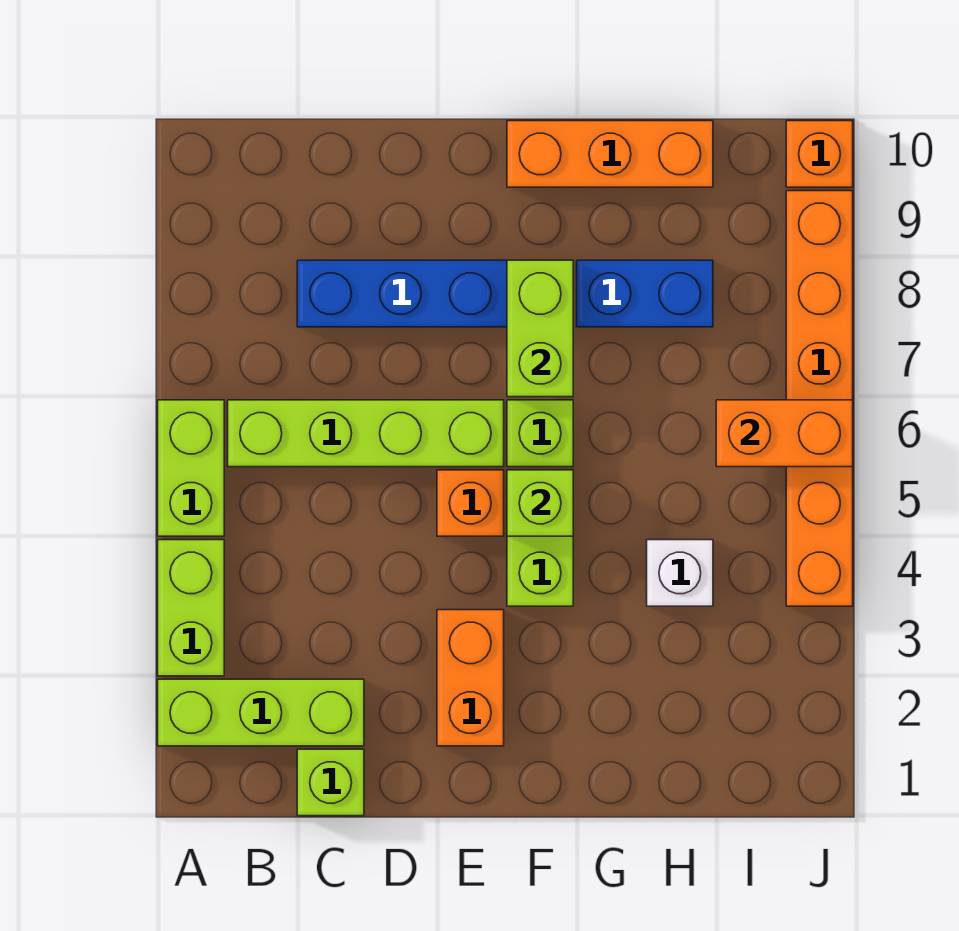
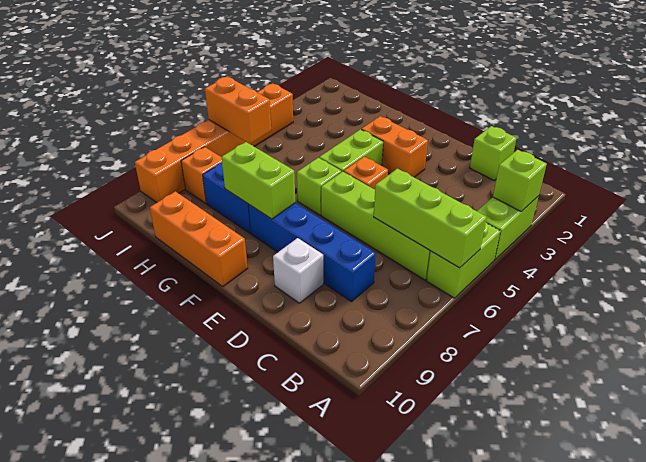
lime brick A2:C2 level 1 -> lime brick A6:C6 level 2
orange brick E2:E3 level 1 -> orange brick E3:F3 level 1
lime brick F5 level 2 -> lime brick A3 level 2
lime brick F7:F8 level 2 -> lime brick F8:G8 level 2
white brick H4 level 1 -> white brick D9 level 1
orange brick J10 level 1 -> orange brick I8 level 1

